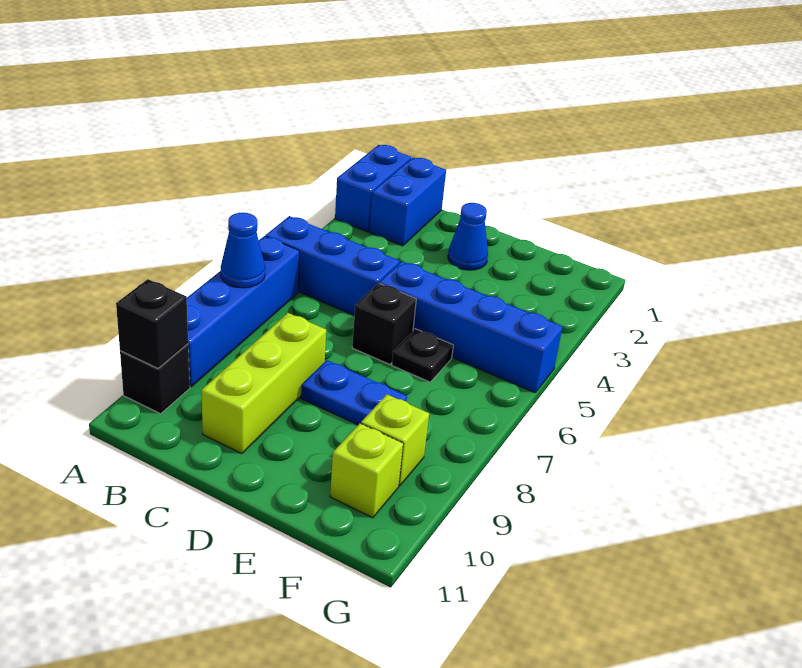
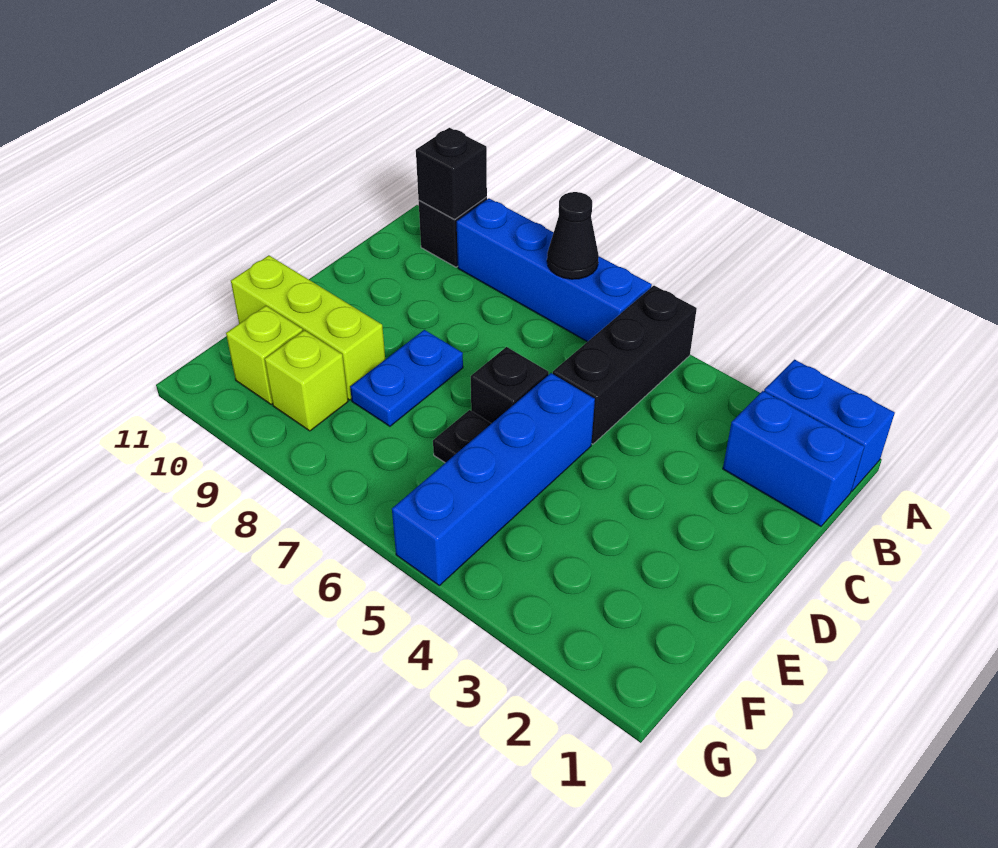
blue brick A5:C5 level 1 -> black brick A5:C5 level 1
blue cone A7 level 2 -> black cone A7 level 2
lime brick C8:C10 level 1 -> lime brick E9:E11 level 1
blue cone D2 level 1 -> none

